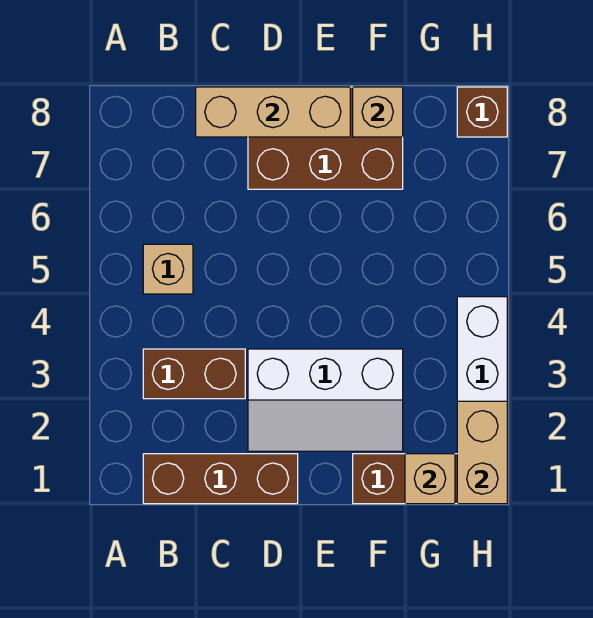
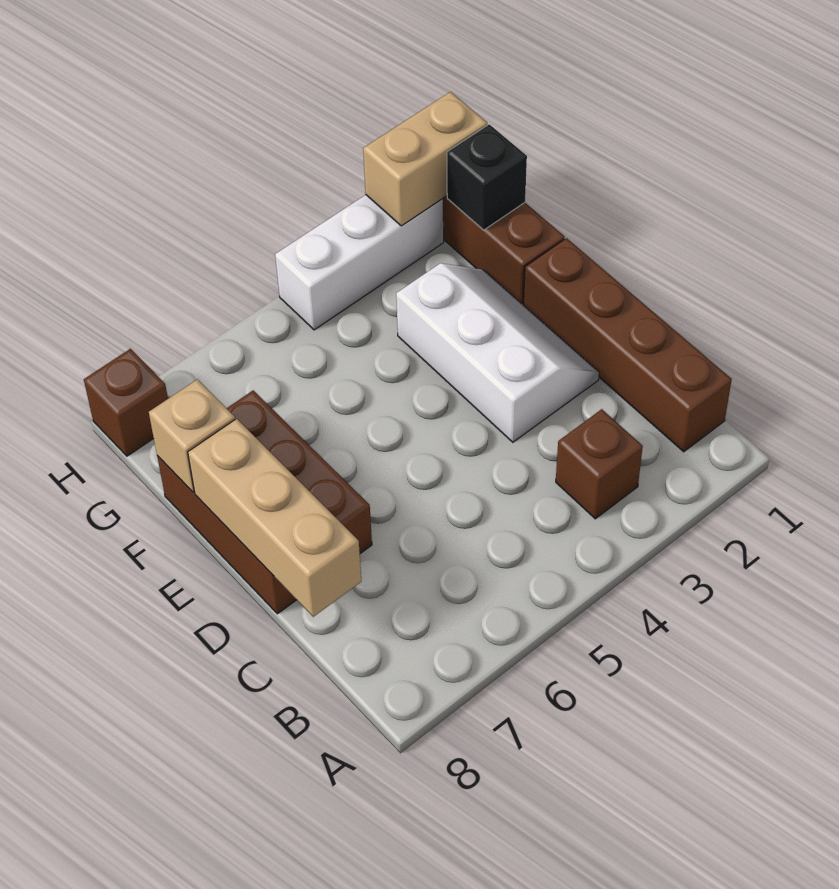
brown brick B1:D1 level 1 -> brown brick B1:E1 level 1
brown brick B3:C3 level 1 -> brown brick B3 level 1
tan brick B5 level 1 -> none
tan brick G1 level 2 -> black brick G1 level 2

